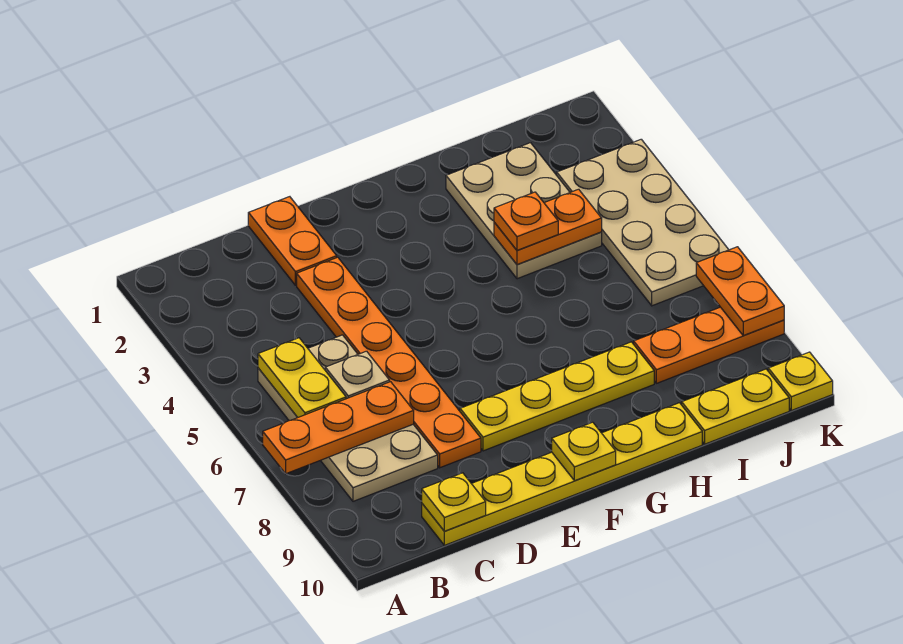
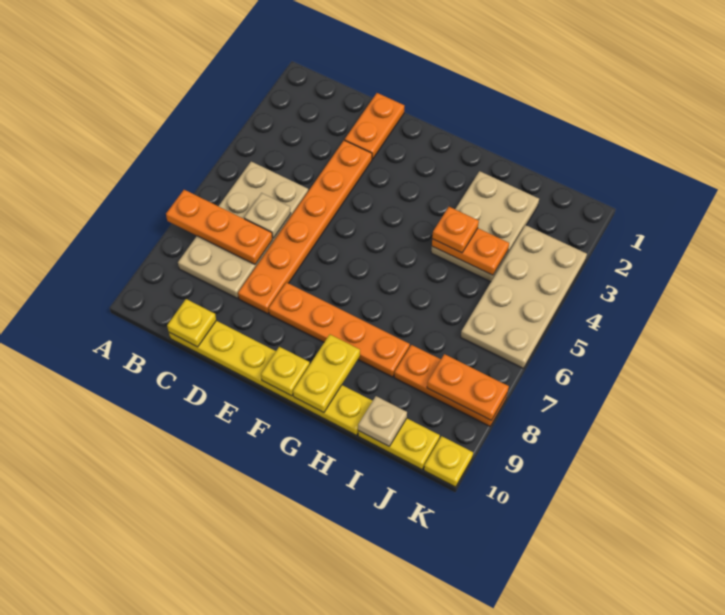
yellow plate B5:B6 level 2 -> yellow plate G9:G10 level 2
yellow plate E8:H8 level 1 -> orange plate E8:H8 level 1
none -> tan plate I10 level 2
orange plate K7:K8 level 2 -> orange plate J8:K8 level 2

